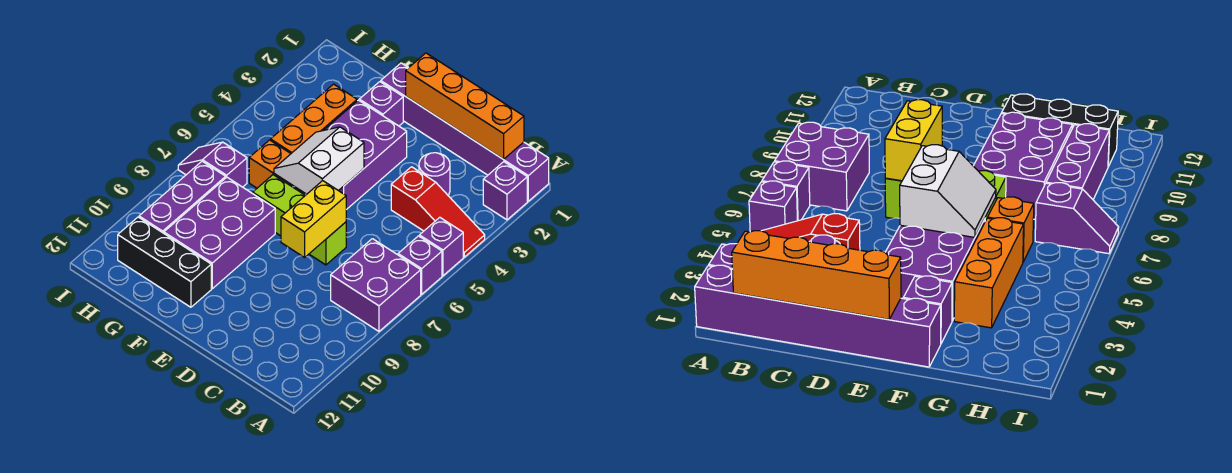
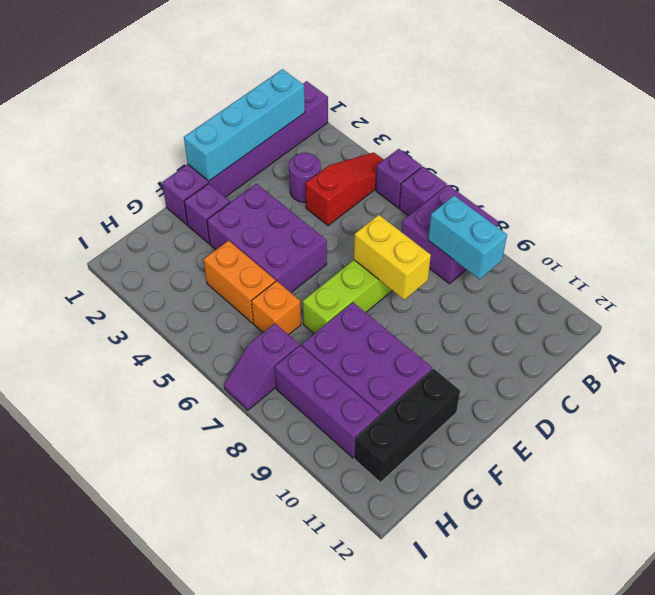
purple brick A2 level 1 -> none
orange brick B1:E1 level 2 -> cyan brick B1:E1 level 2
none -> cyan brick B8:B9 level 2
white slope E5:F6 level 2 top E -> none
orange brick G3:G5 level 1 -> orange brick G4:G5 level 1

